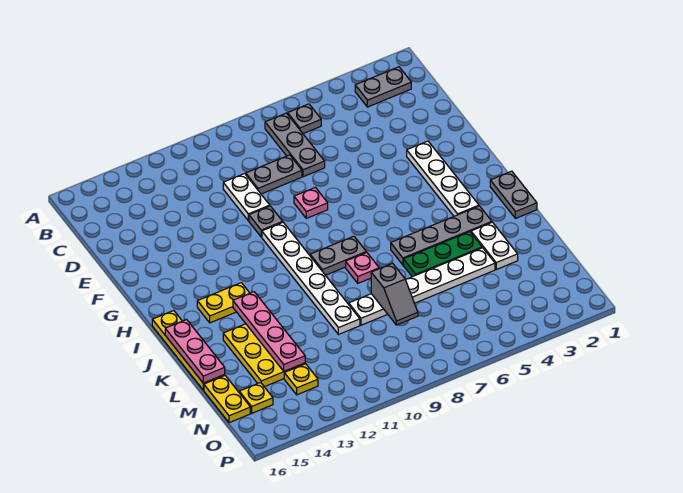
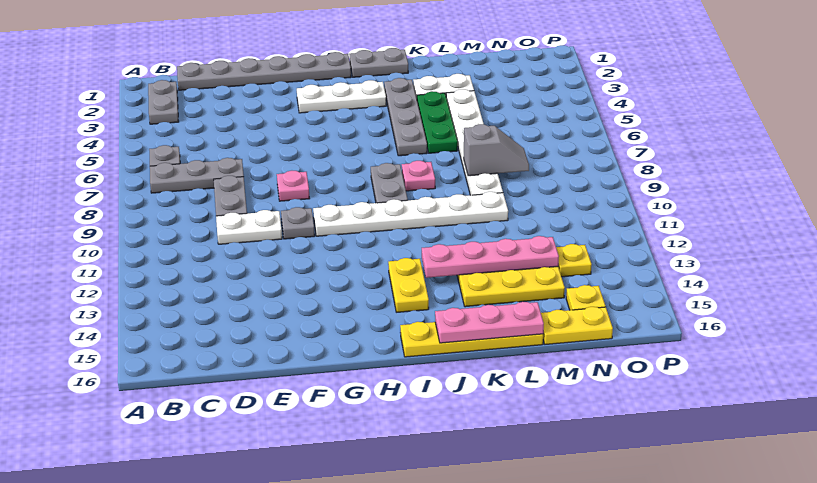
none -> grey plate C1:H1 level 1
white plate F3:I3 level 1 -> white plate G3:I3 level 1

